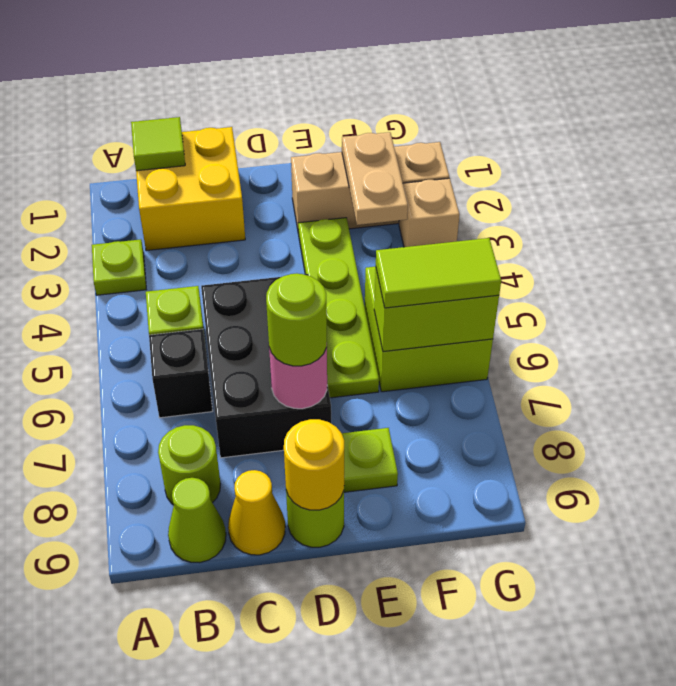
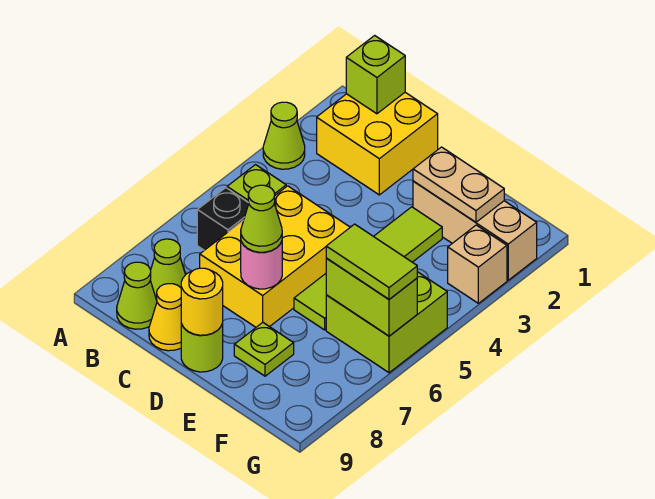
lime plate A3 level 1 -> lime cone A3 level 1
lime tile B1 level 2 -> lime brick B1 level 2
lime round brick B8 level 1 -> lime cone B8 level 1
black brick C5:D7 level 1 -> yellow brick C5:D7 level 1
lime round brick D7 level 3 -> lime cone D7 level 3
lime plate E3:E6 level 1 -> lime tile E3:E6 level 1
tan plate F2:F3 level 2 -> tan plate E2:F2 level 2

